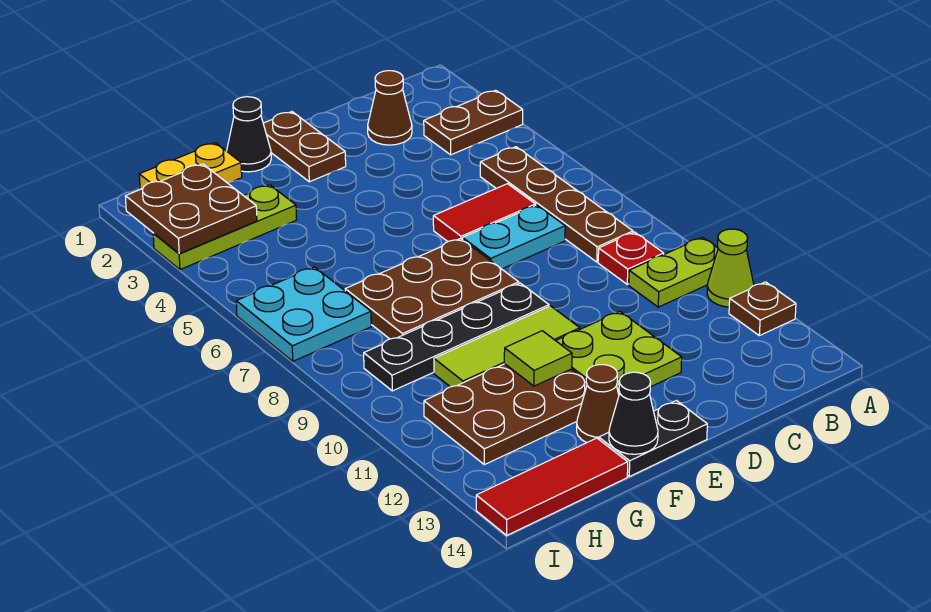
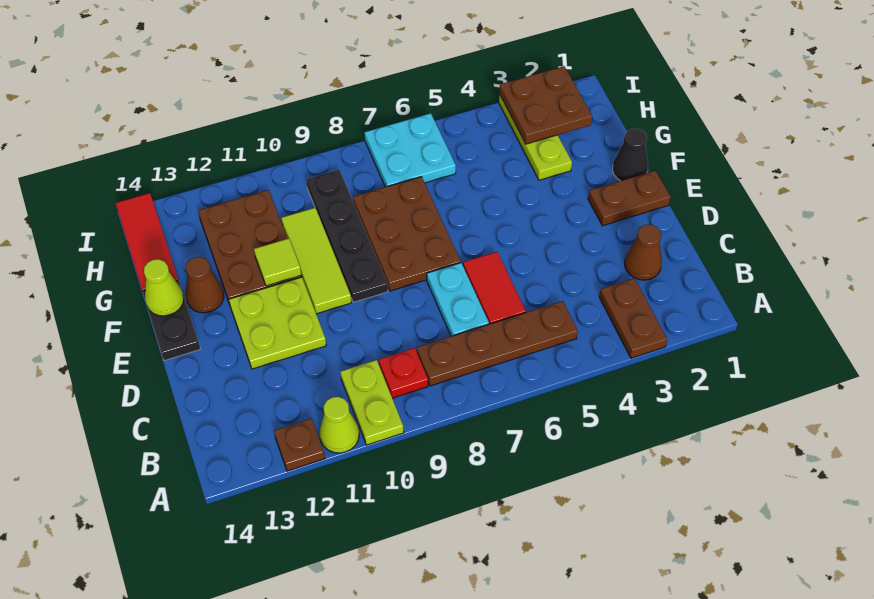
black cone F14 level 2 -> lime cone F14 level 2
yellow plate G1:H1 level 1 -> none

